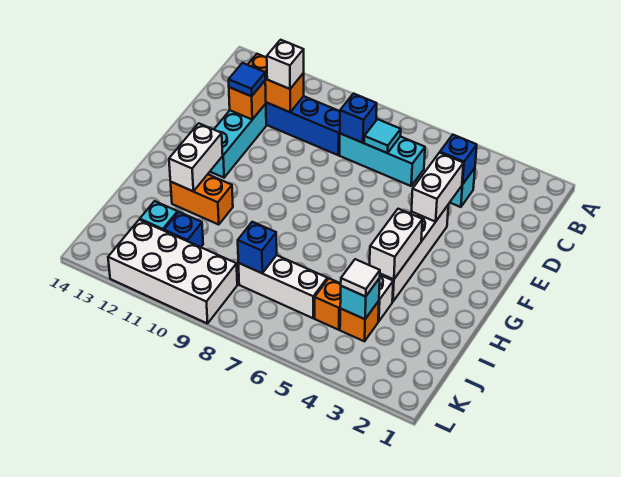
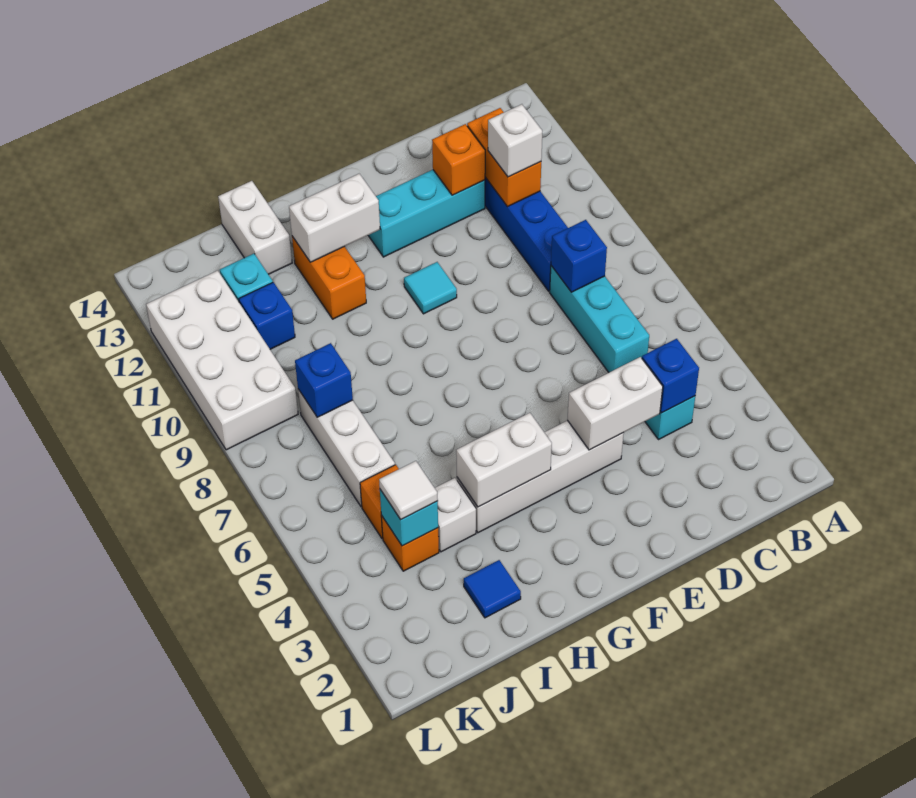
cyan tile C7 level 2 -> cyan tile F10 level 1
blue tile D12 level 3 -> blue tile I2 level 1
none -> white brick I13:I14 level 1

